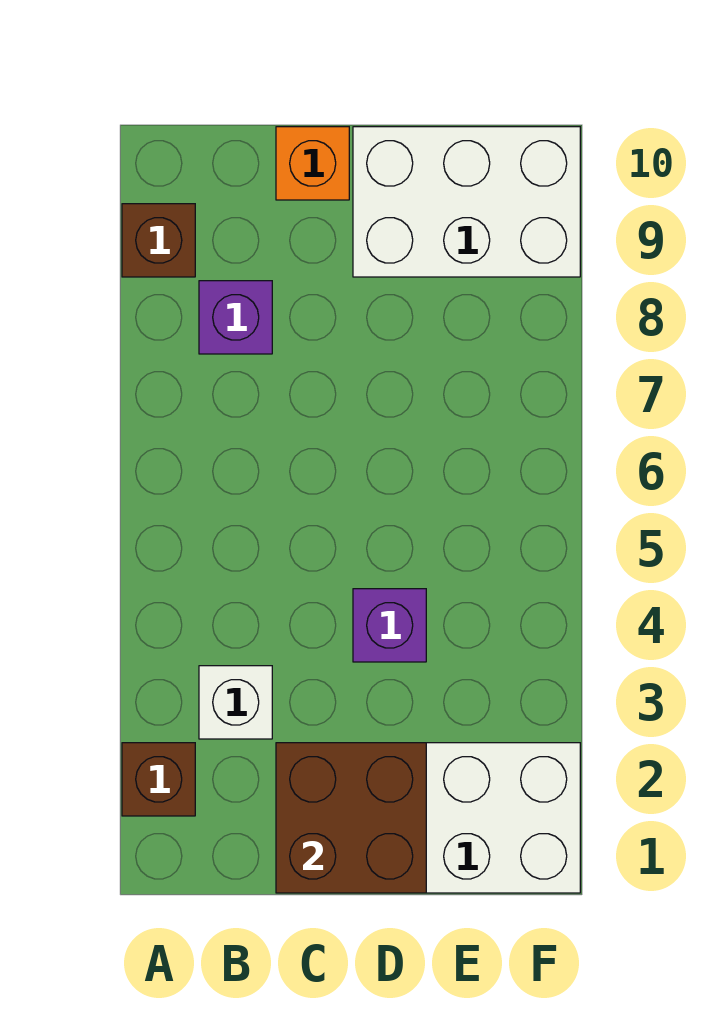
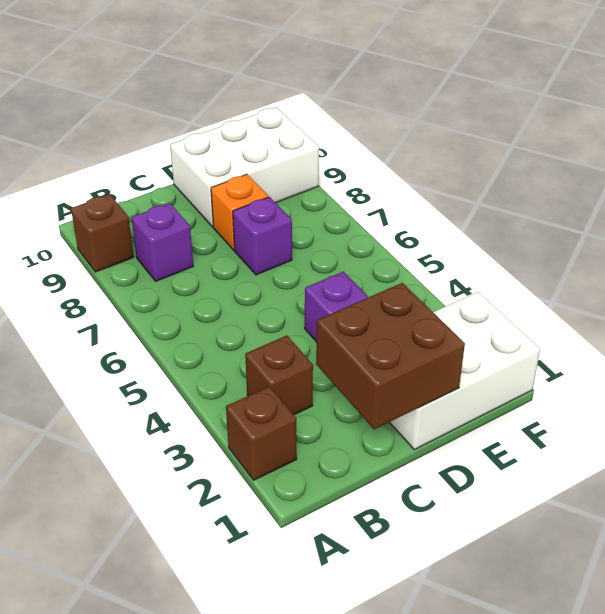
white brick B3 level 1 -> brown brick B3 level 1
orange brick C10 level 1 -> orange brick D8 level 1
none -> purple brick D7 level 1

